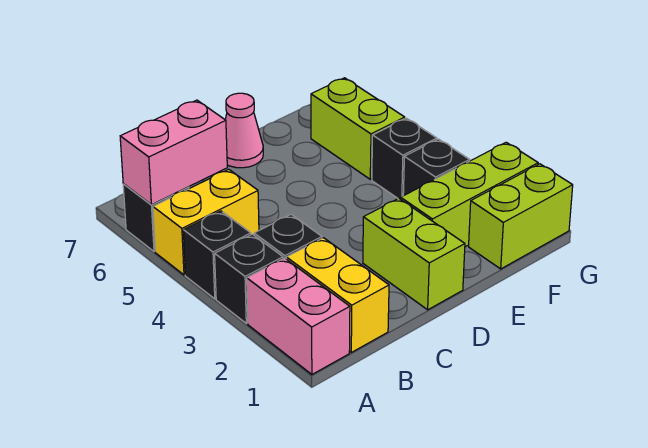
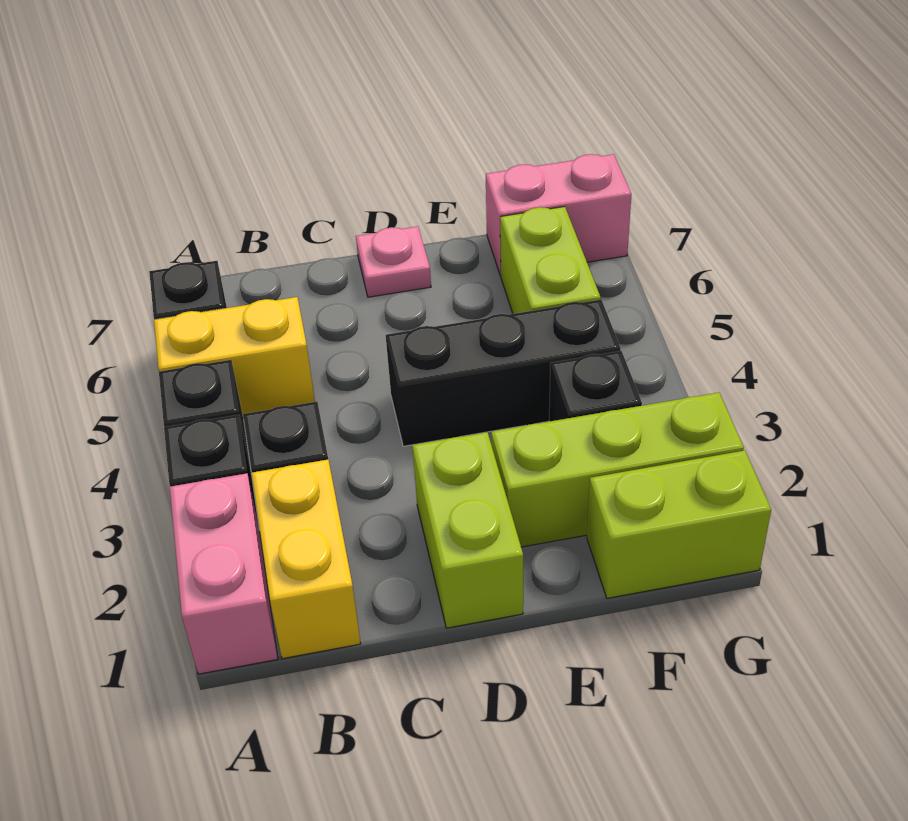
pink brick A6:B6 level 2 -> pink brick F7:G7 level 1
pink cone D7 level 1 -> pink plate D7 level 1
black brick F4 level 1 -> black brick D4:F4 level 1

